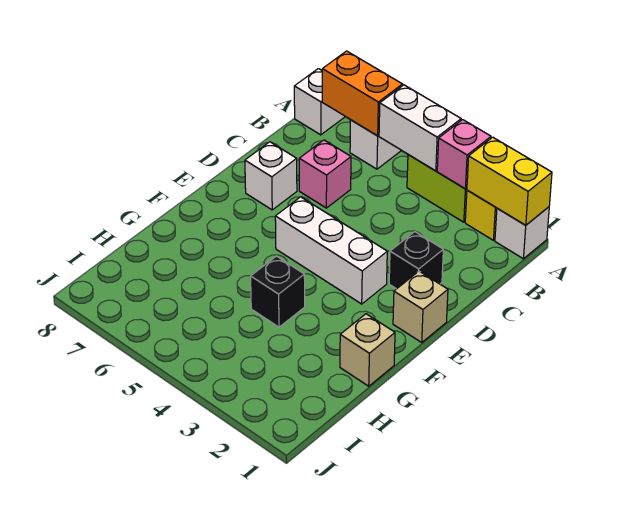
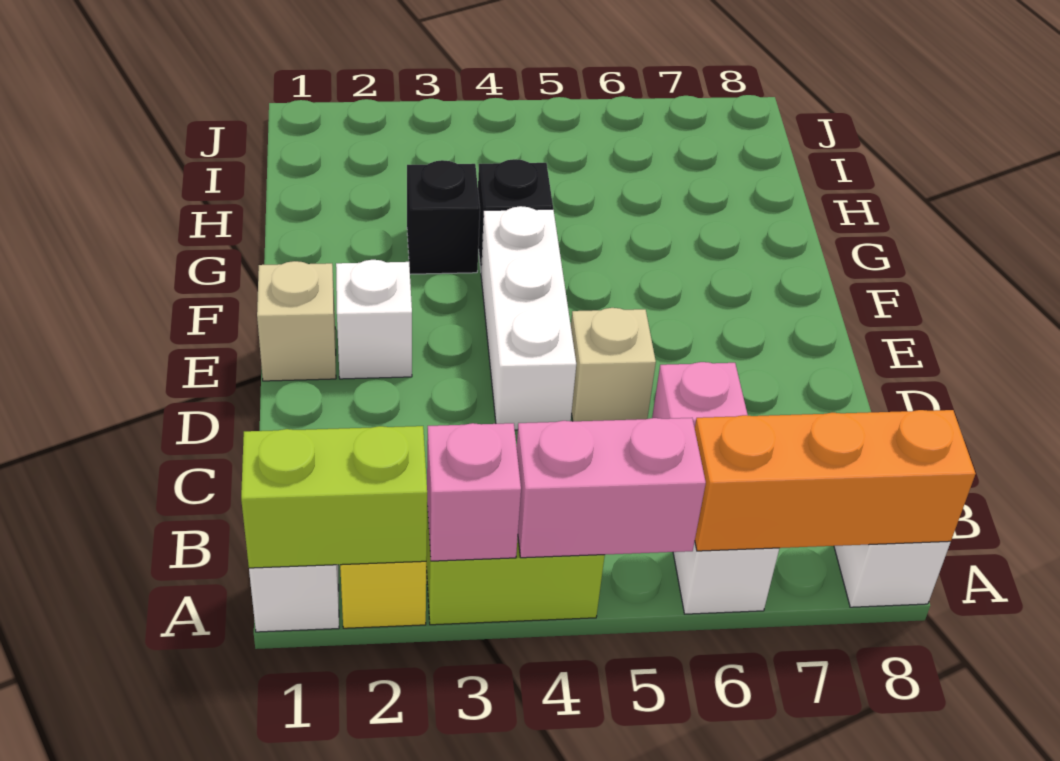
yellow brick A1:A2 level 2 -> lime brick A1:A2 level 2
white brick A4:A5 level 2 -> pink brick A4:A5 level 2
orange brick A6:A7 level 2 -> orange brick A6:A8 level 2
black brick D2 level 1 -> black brick G3 level 1
white brick D7 level 1 -> white brick E2 level 1
white brick E3:E5 level 1 -> white brick D4:F4 level 1
tan brick G1 level 1 -> tan brick D5 level 1

